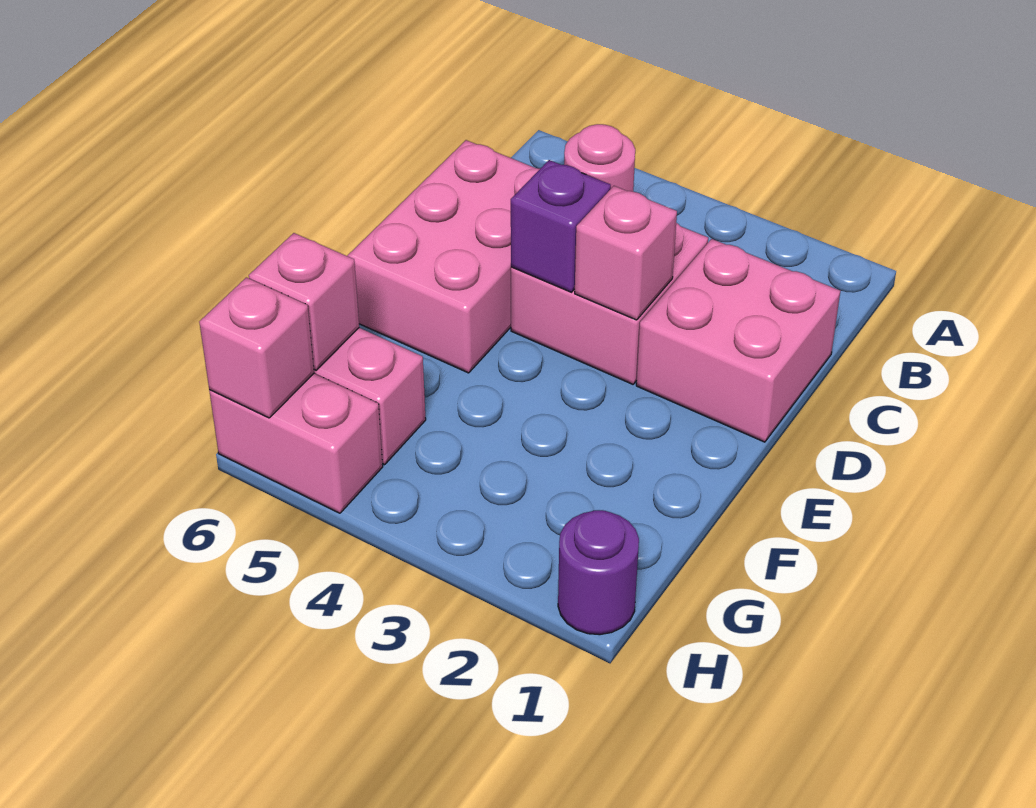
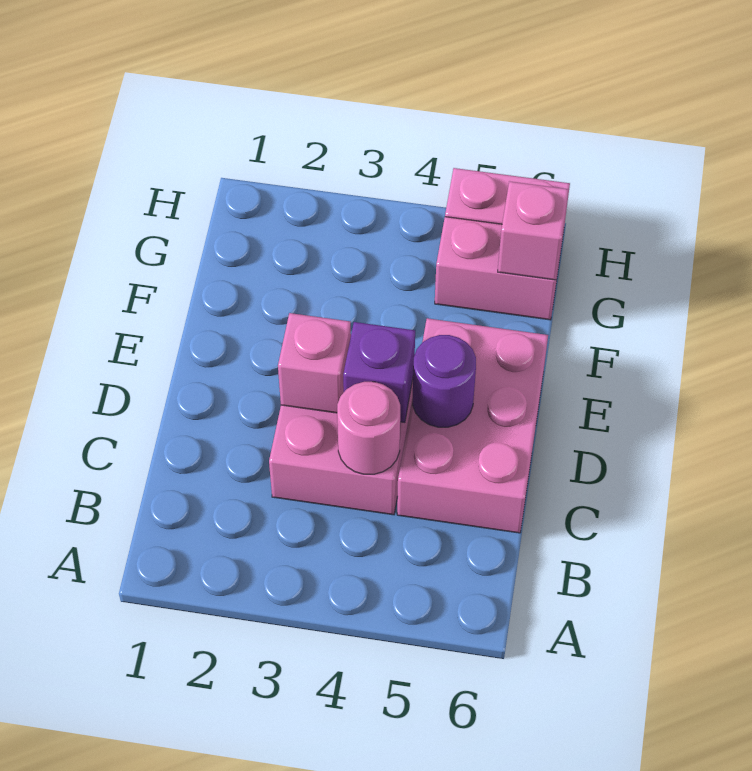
pink brick C1:D2 level 1 -> none
purple round brick H1 level 1 -> purple round brick D5 level 2
pink brick H6 level 2 -> none

